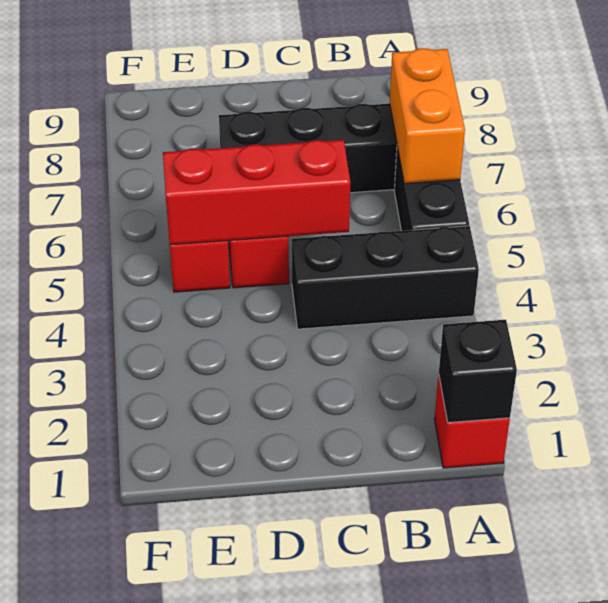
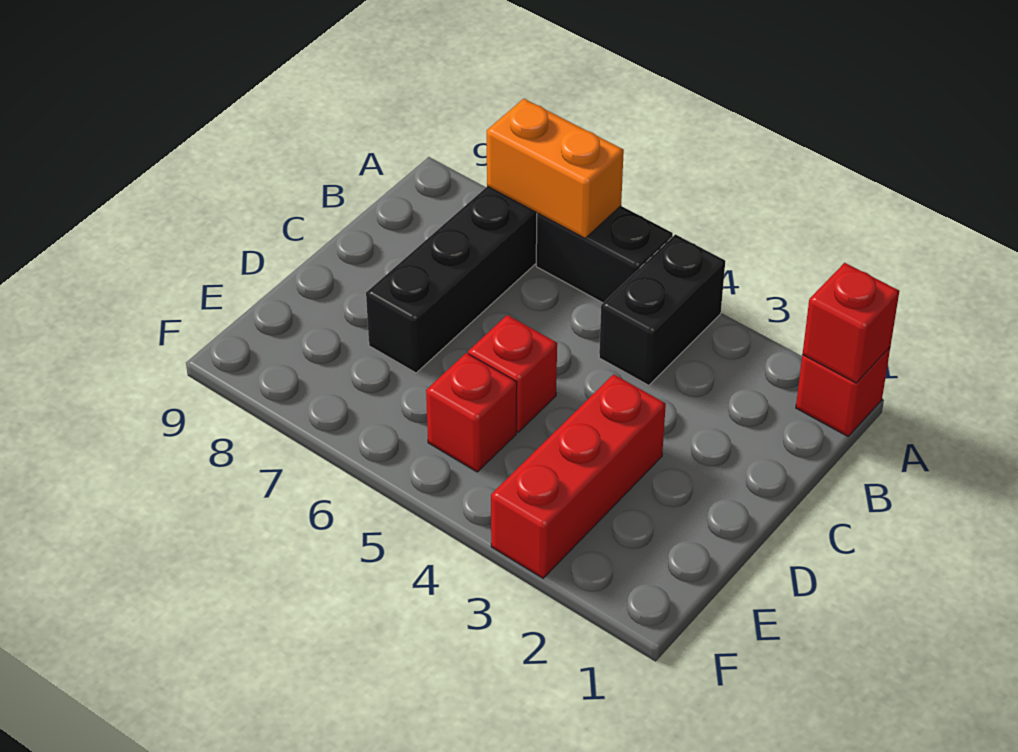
black brick A1 level 2 -> red brick A1 level 2
black brick A4:C4 level 1 -> black brick A4:B4 level 1
red brick C5:E5 level 2 -> red brick D3:F3 level 1

